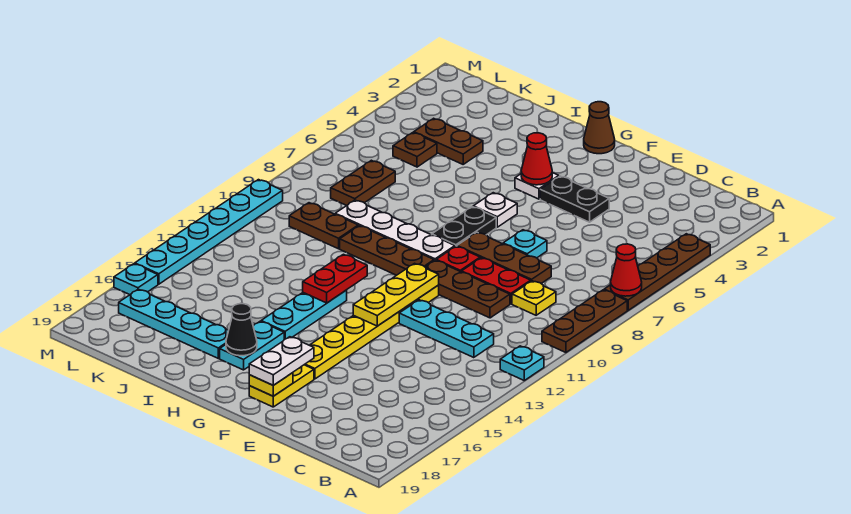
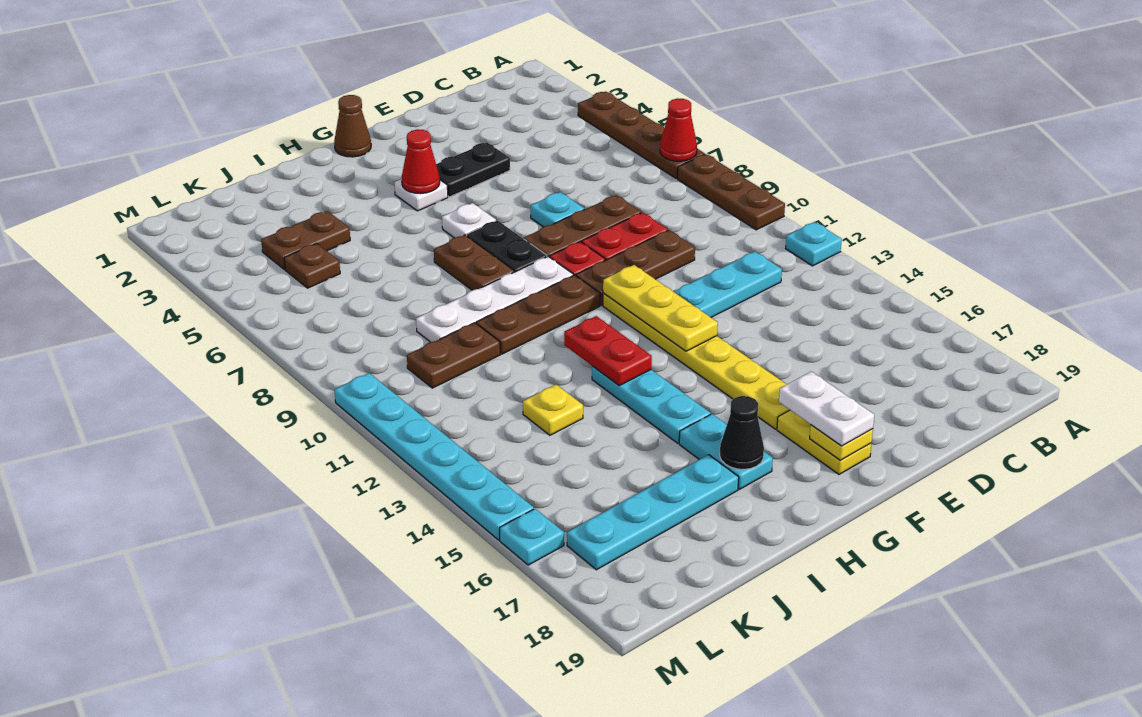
yellow plate C9 level 1 -> yellow plate J13 level 1
brown plate K7:K8 level 1 -> brown plate H7:H8 level 1

